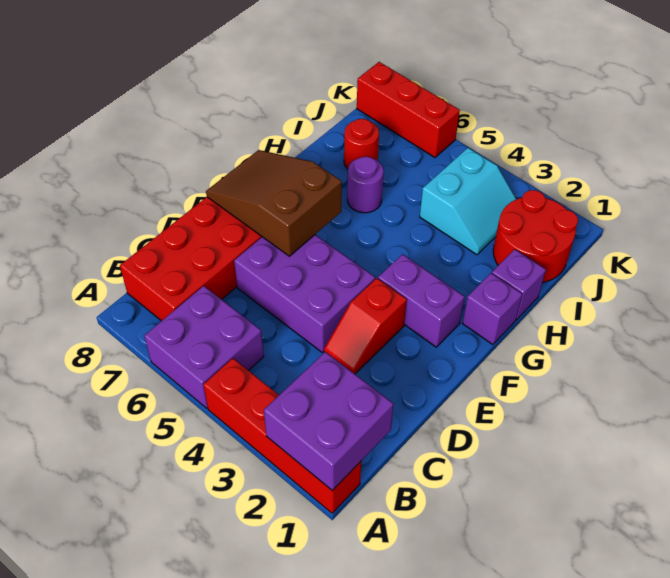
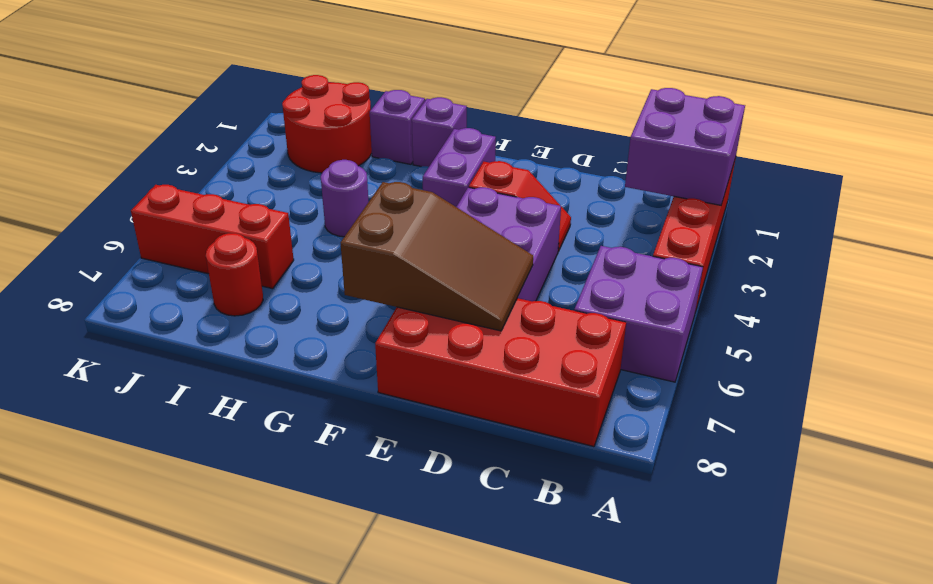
brown slope E6:F8 level 2 top 6 -> brown slope D6:F7 level 2 top F
purple round brick H6 level 1 -> purple round brick H4 level 1
cyan slope I3:J4 level 1 top 4 -> none
red brick K6:K8 level 1 -> red brick I6:K6 level 1

